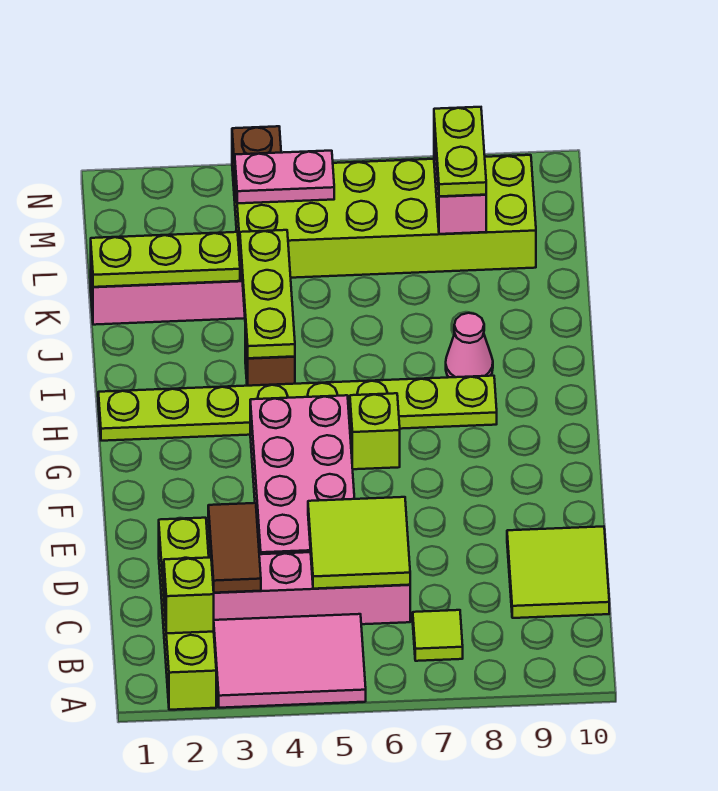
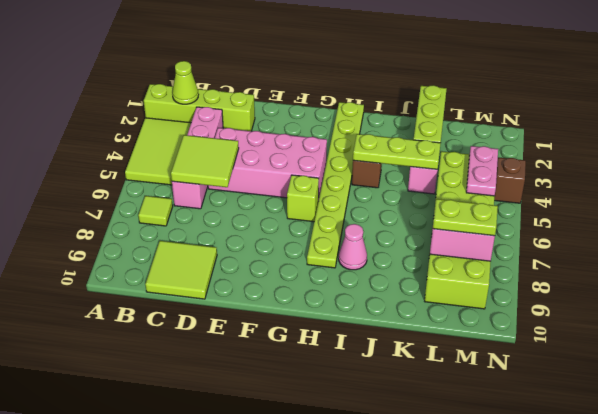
pink tile A3:B5 level 1 -> lime tile A3:B5 level 1
lime brick B2 level 2 -> lime cone B2 level 2
brown tile C3:D3 level 2 -> none

